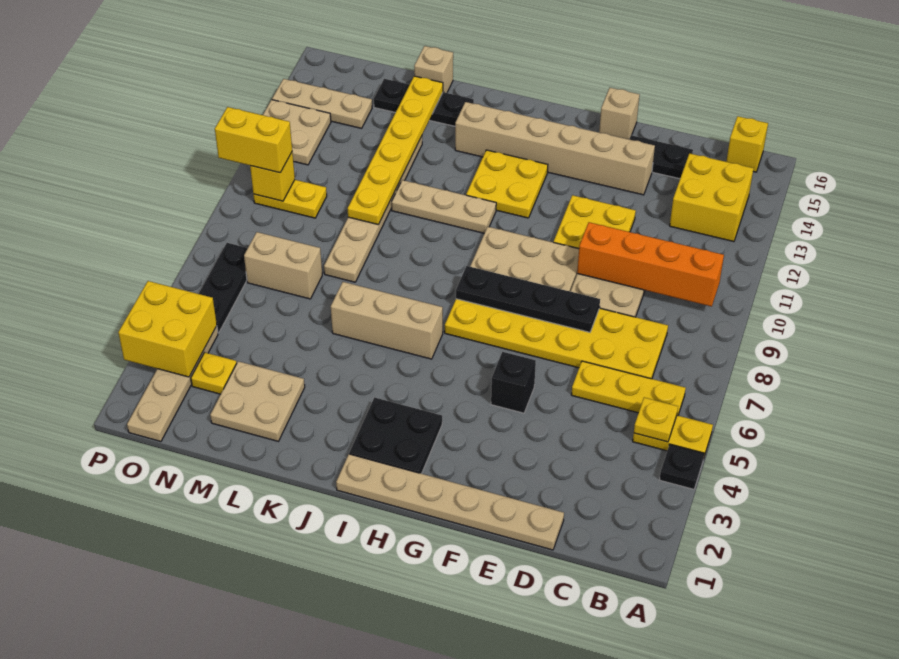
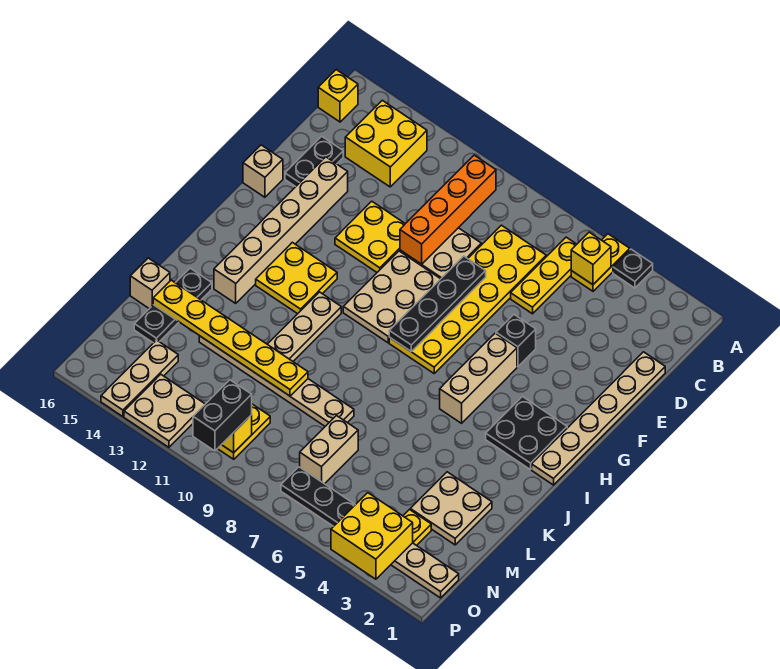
yellow plate B5 level 2 -> yellow brick B5 level 2
tan brick I6:K6 level 1 -> tan brick G5:I5 level 1
yellow brick O10:P10 level 3 -> black brick O10:P10 level 3

